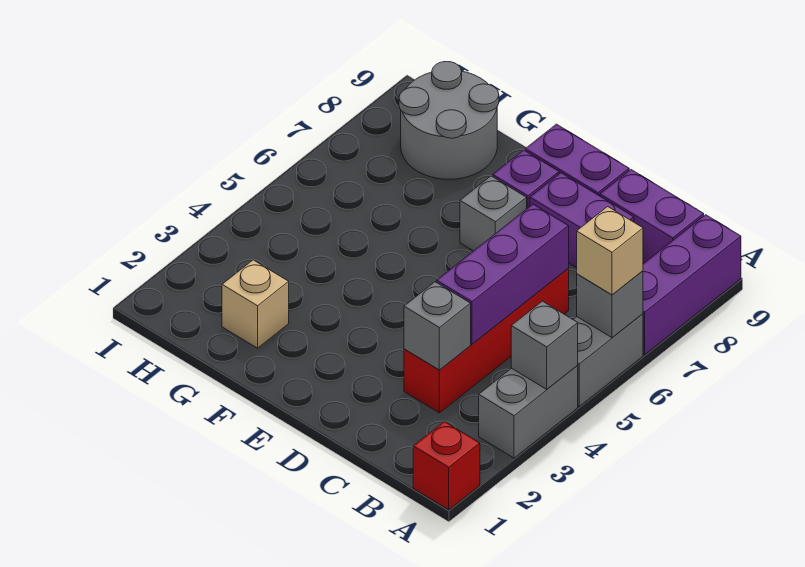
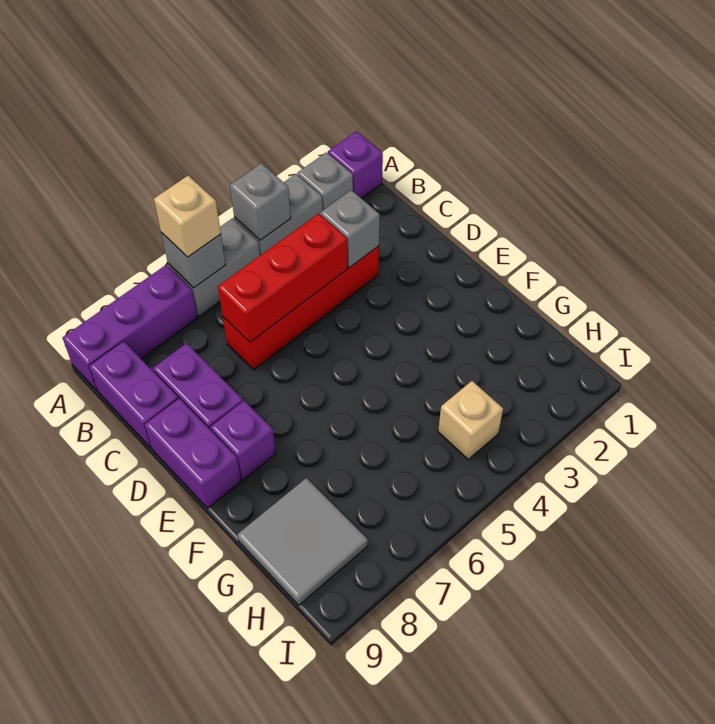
red brick A1 level 1 -> purple brick A1 level 1
purple brick C4:C6 level 2 -> red brick C4:C6 level 2
grey brick E7 level 1 -> grey brick A2 level 1
tan brick G2 level 1 -> tan brick H4 level 1
grey round brick G8:H9 level 1 -> grey tile G8:H9 level 1

